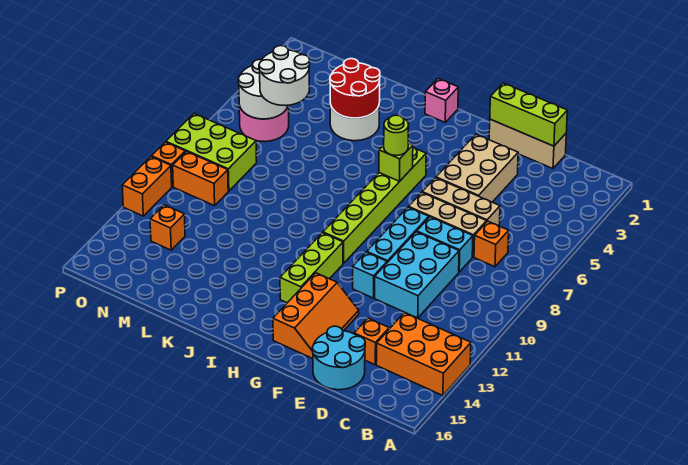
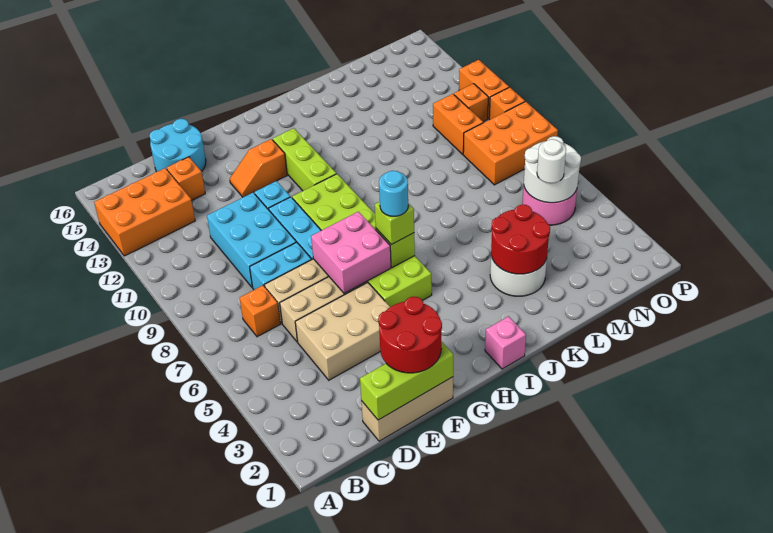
none -> red round brick E1:F2 level 3
tan brick E3:F5 level 1 -> tan brick D4:F5 level 1
none -> pink brick F6:G7 level 2
orange slope F13:G15 level 1 top G -> orange slope F13:G13 level 1 top G
lime brick H5:H10 level 1 -> lime brick G5:H10 level 1
lime round brick H6 level 3 -> lime brick H6 level 3
none -> cyan round brick H6 level 4
white round brick M5:N6 level 3 -> white round brick N5 level 3
lime brick N8:P9 level 1 -> orange brick N8:P9 level 1
orange brick N10:O10 level 1 -> orange brick N10:N11 level 1
orange brick N13 level 1 -> orange brick O11 level 1

